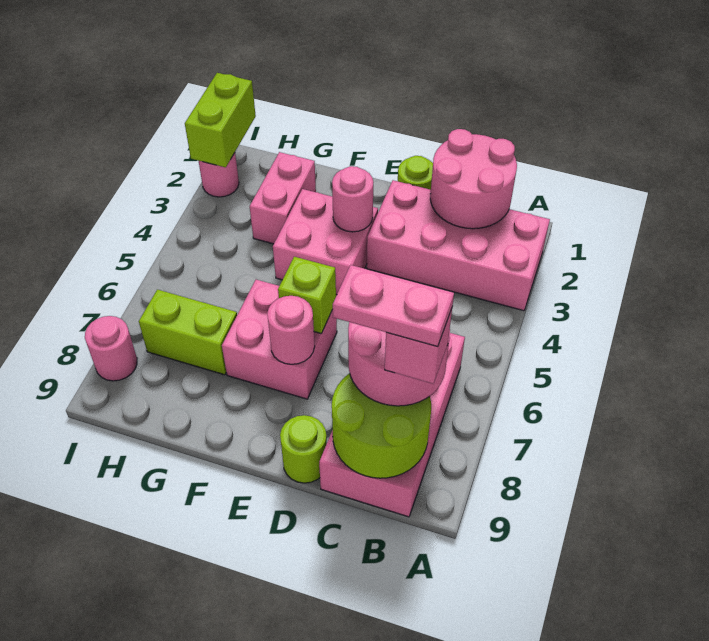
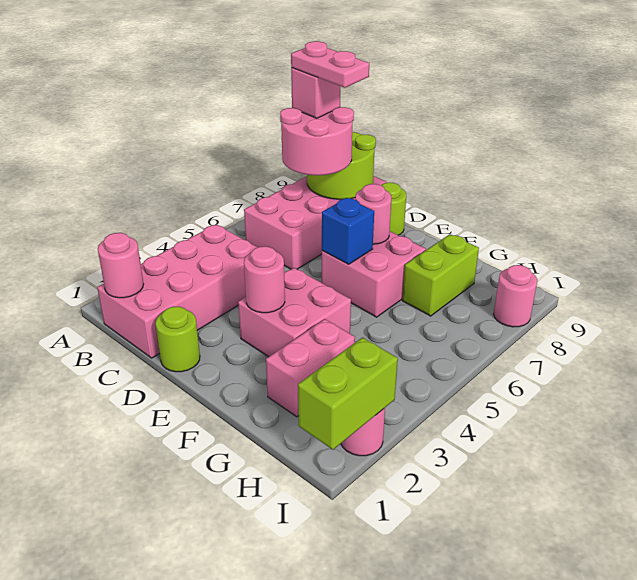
pink brick A2:D3 level 1 -> pink brick B1:C4 level 1
pink round brick B1:C2 level 2 -> pink round brick B1 level 2
lime brick E6 level 2 -> blue brick E6 level 2
lime brick G7:H7 level 1 -> lime brick G7:G8 level 1

